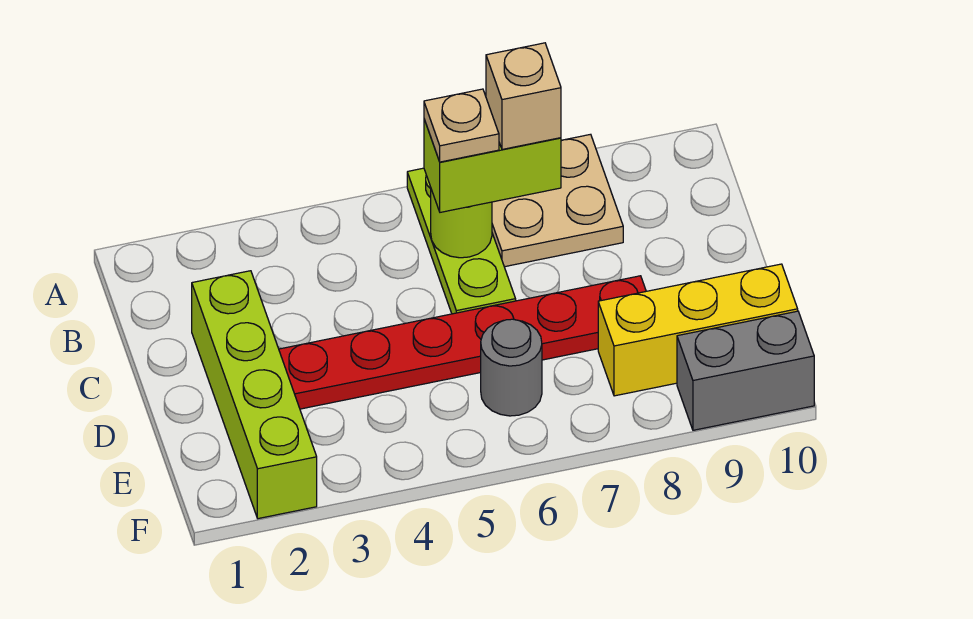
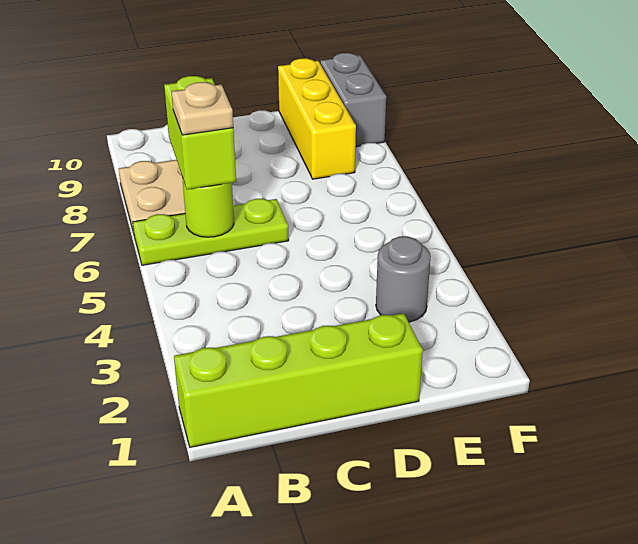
tan brick B7 level 4 -> none
lime brick C2:F2 level 1 -> lime brick A1:D1 level 1
red plate D3:D8 level 1 -> none
grey round brick E6 level 1 -> grey round brick E3 level 1

